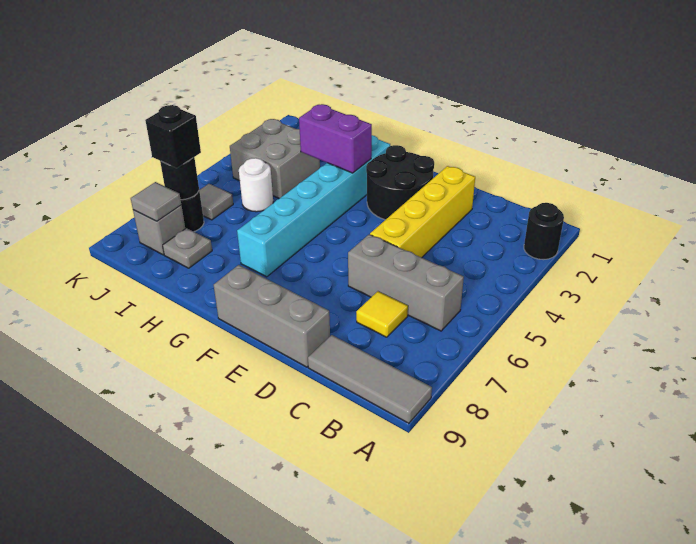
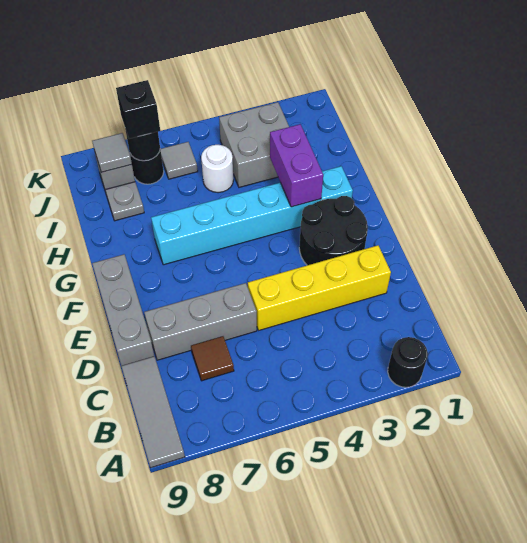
grey brick B6:D6 level 1 -> grey brick D6:D8 level 1
yellow tile C7 level 1 -> brown tile C7 level 1

